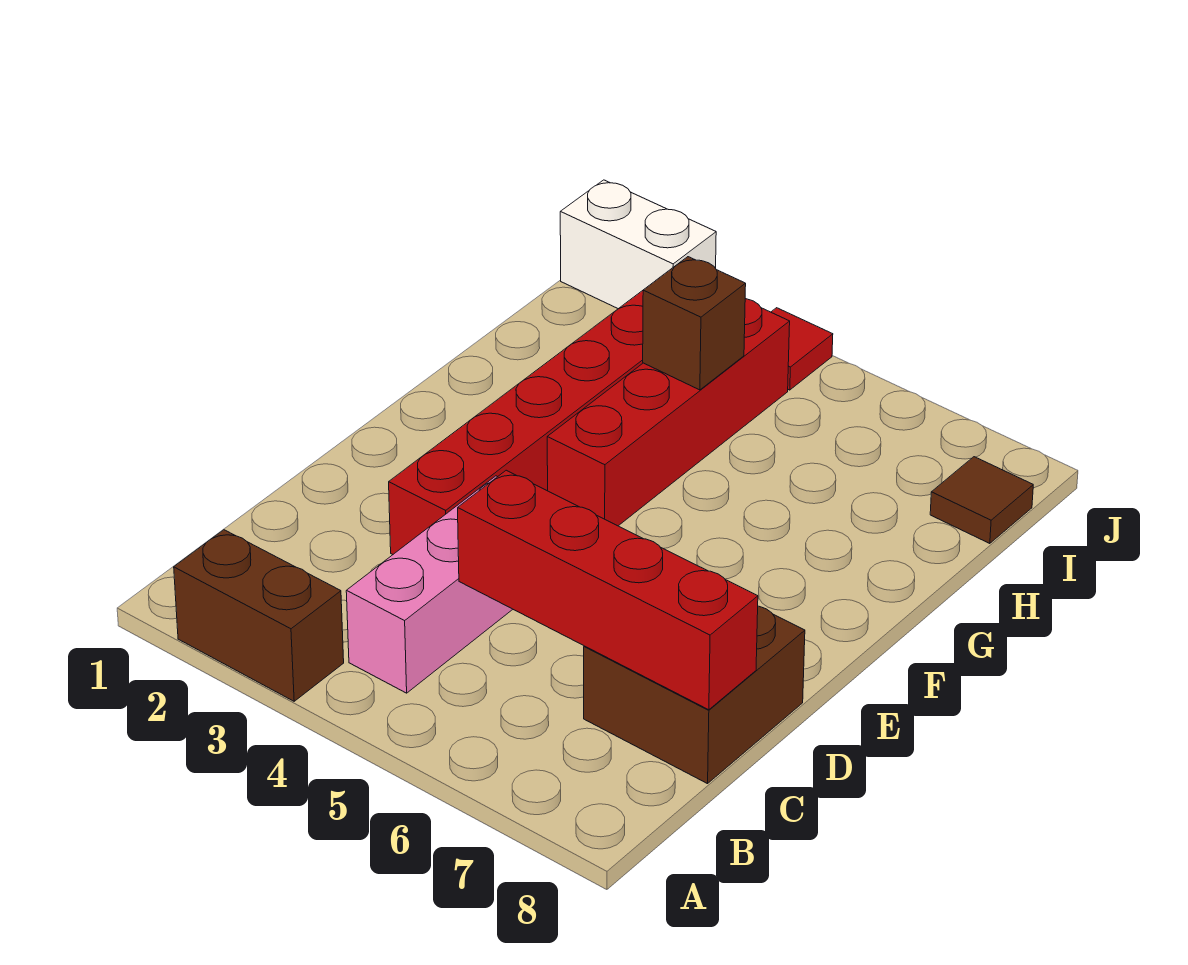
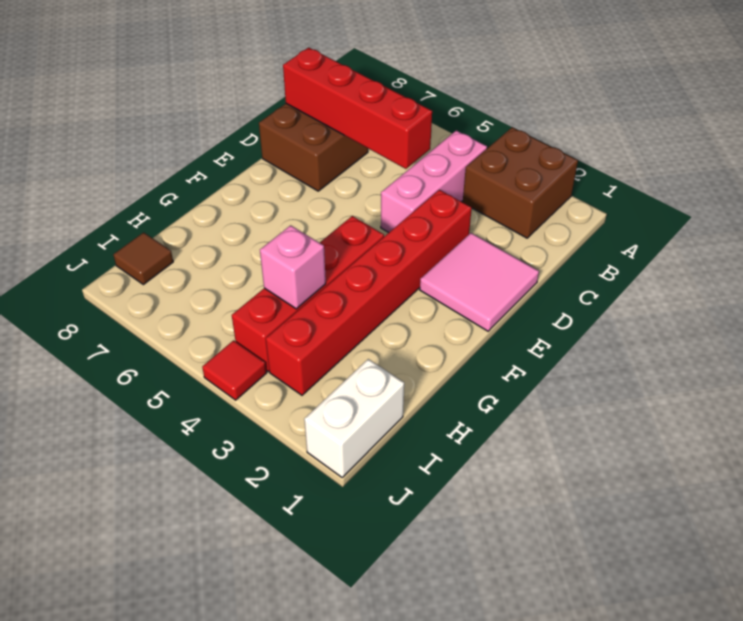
brown brick A2:A3 level 1 -> brown brick A2:B3 level 1
none -> pink tile D1:E2 level 1
brown brick H4 level 2 -> pink brick H4 level 2
white brick J1:J2 level 1 -> white brick I1:J1 level 1

